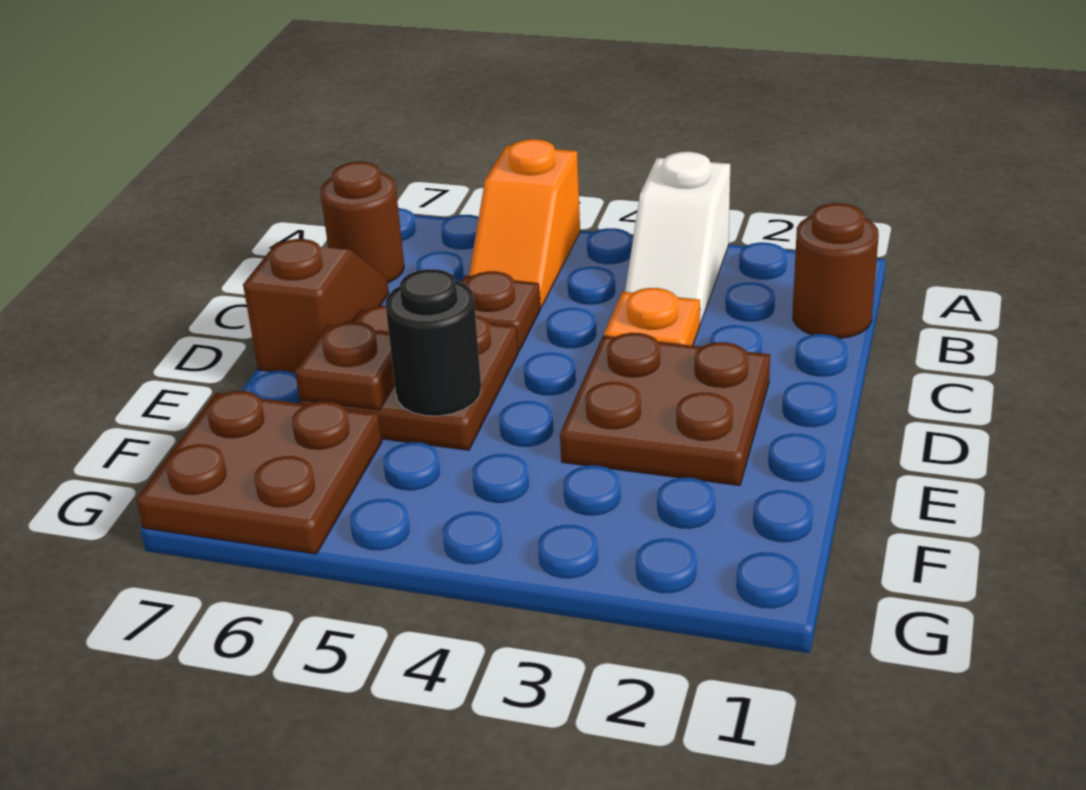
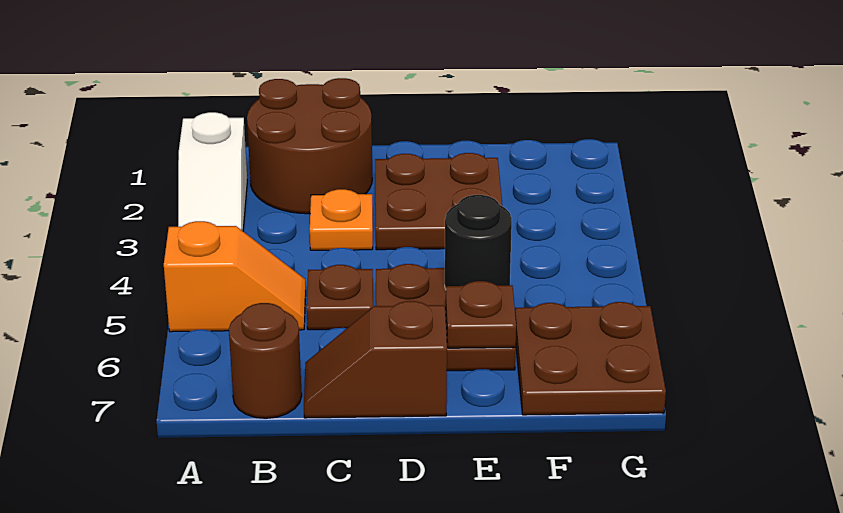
white slope A3:B3 level 1 top A -> white slope A2:A3 level 1 top 2
brown round brick B1 level 1 -> brown round brick B1:C2 level 1

